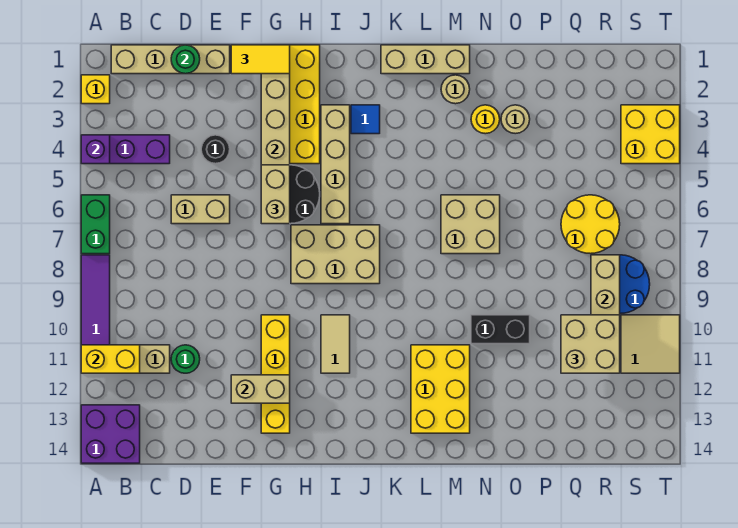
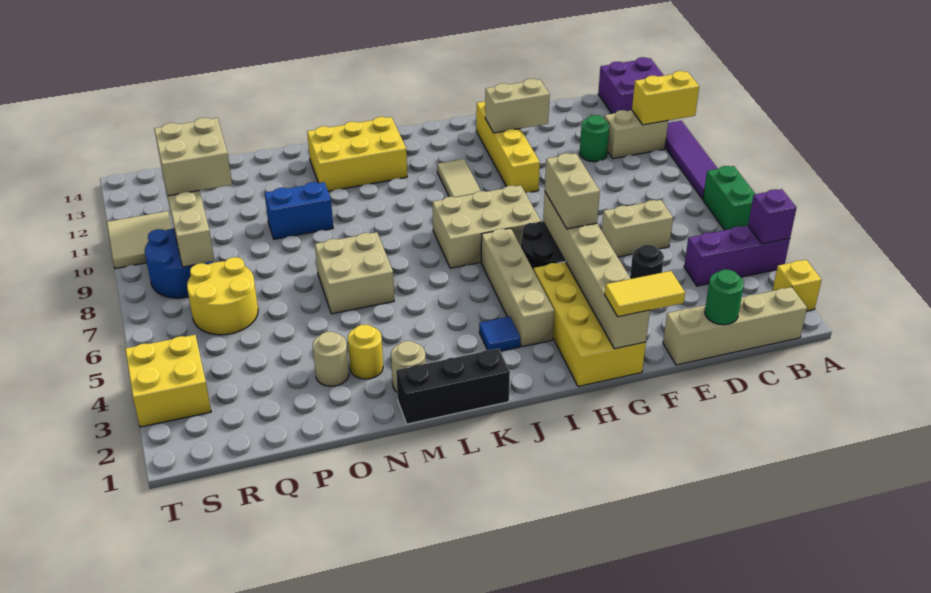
tan brick K1:M1 level 1 -> black brick K1:M1 level 1
yellow brick L11:M13 level 1 -> yellow brick K12:M13 level 1
black brick N10:O10 level 1 -> blue brick N10:O10 level 1

